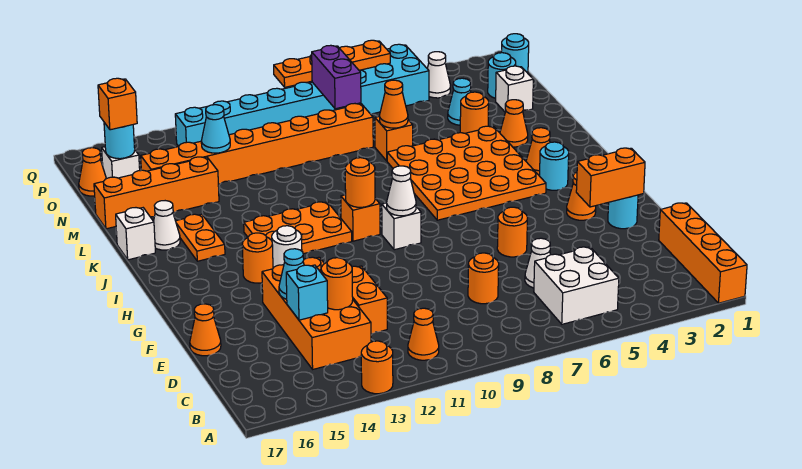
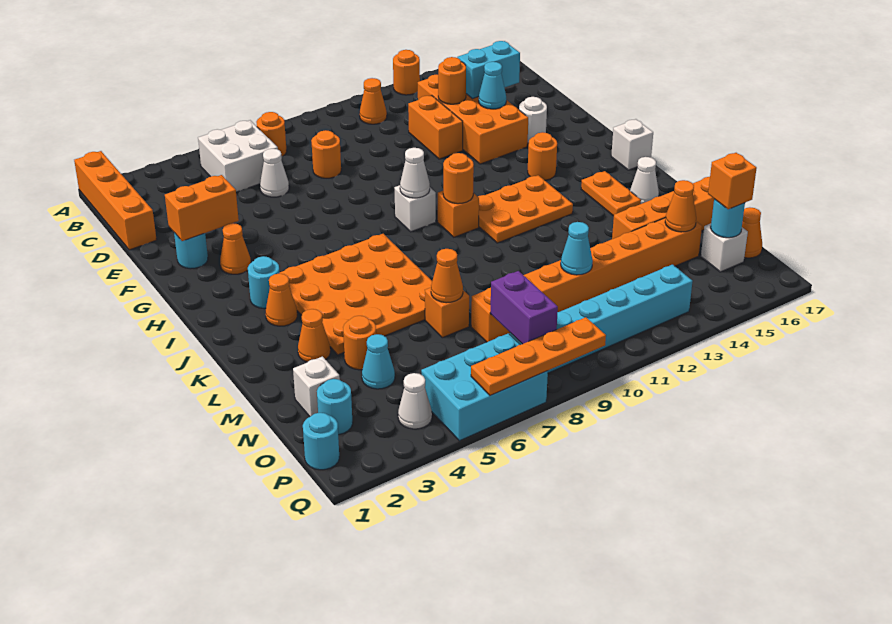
cyan brick D14 level 2 -> cyan brick D14:D15 level 2
orange cone E17 level 1 -> orange cone N15 level 2
orange round brick F6 level 1 -> orange round brick B7 level 1
white round brick H13 level 1 -> white round brick F15 level 1
white brick K17 level 1 -> white brick I17 level 1
cyan cone N13 level 2 -> cyan cone N11 level 2

